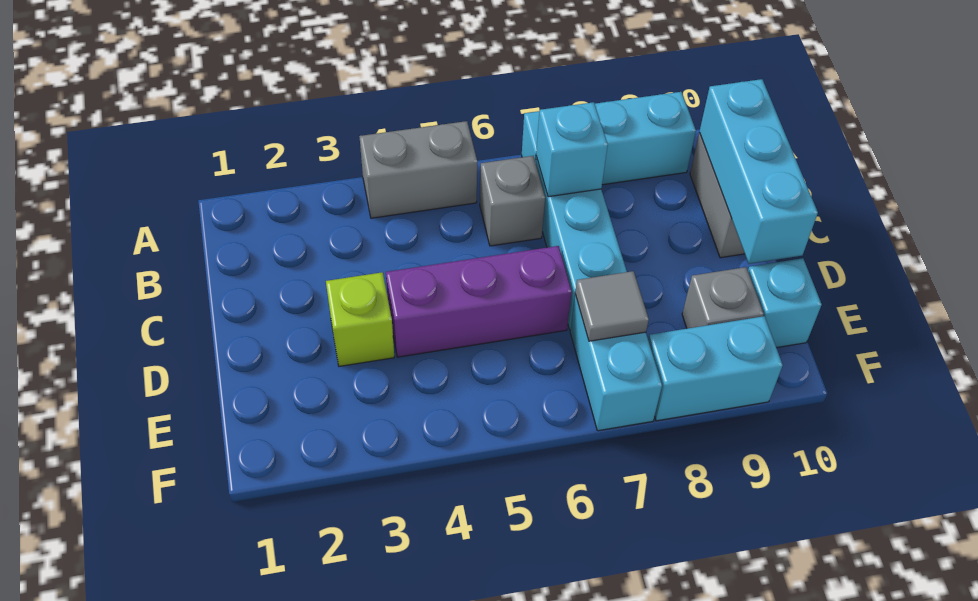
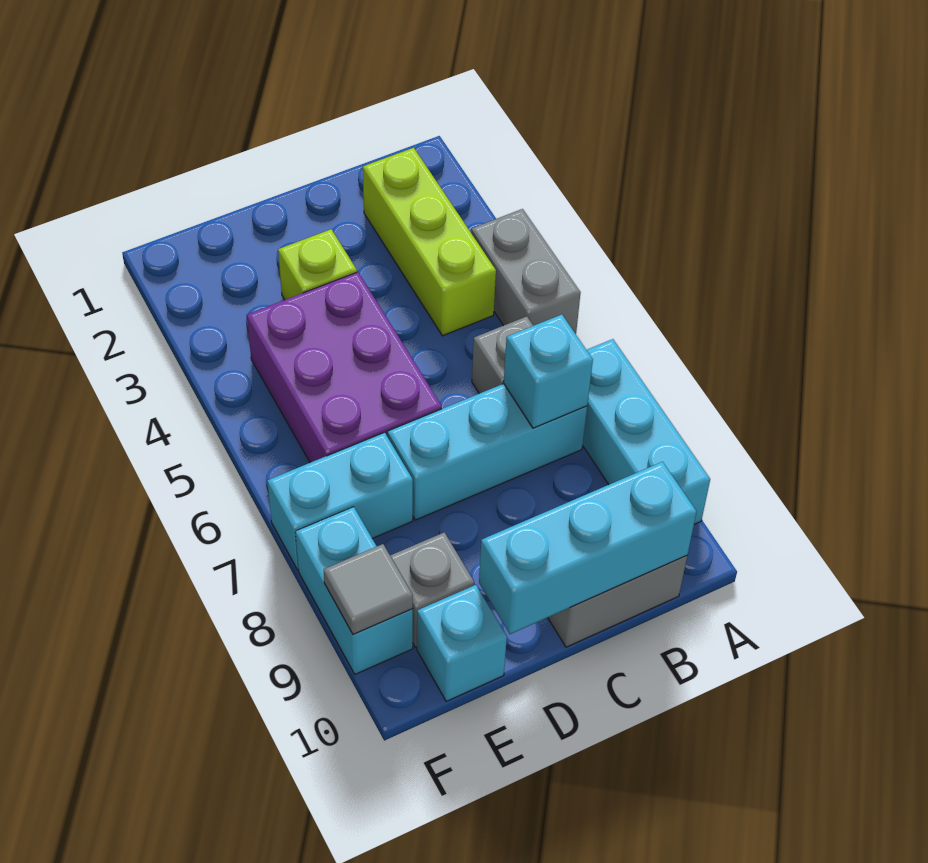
none -> lime brick B2:B4 level 1
purple brick D4:D6 level 1 -> purple brick D4:E6 level 1
grey tile E7 level 2 -> grey tile F9 level 2

